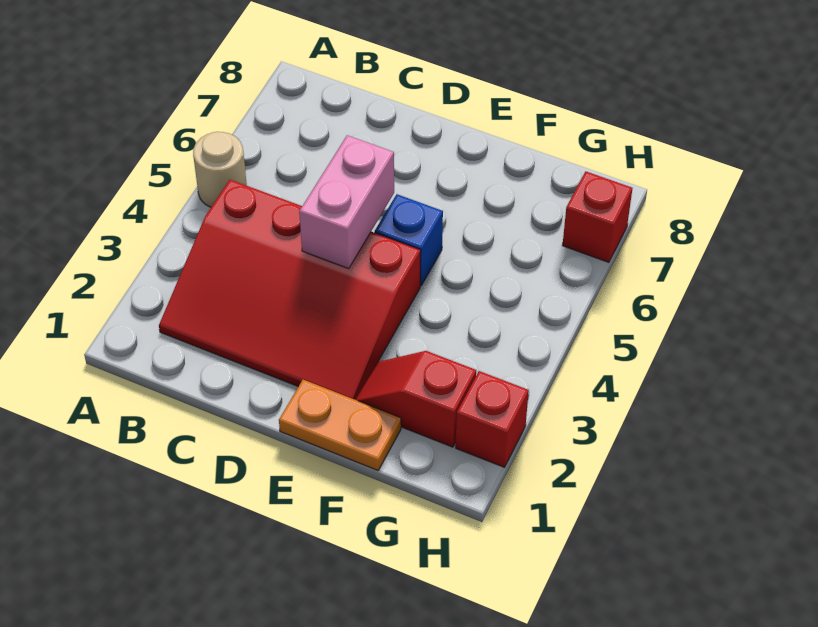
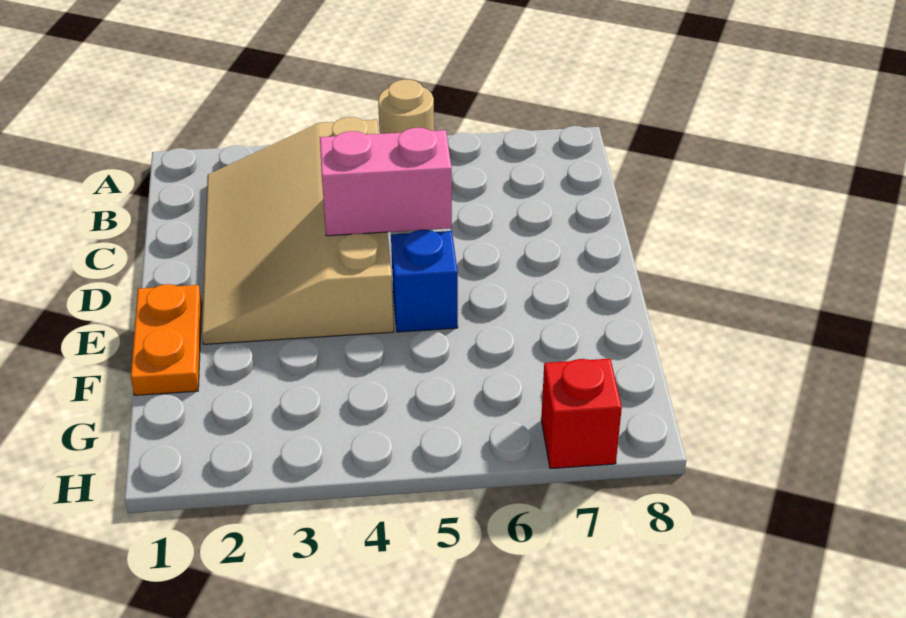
red slope B2:E4 level 1 top 4 -> tan slope B2:E4 level 1 top 4
red slope F2:G2 level 1 top G -> none
red brick H2 level 1 -> none

